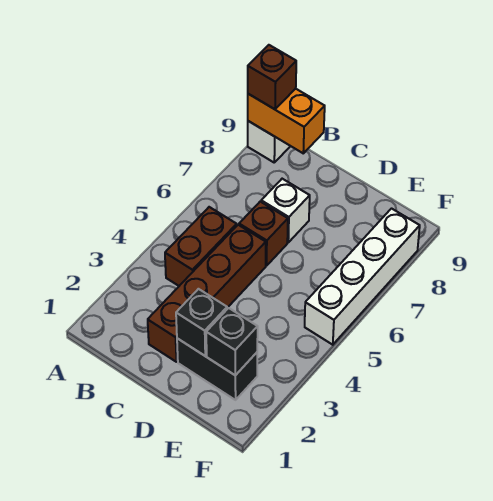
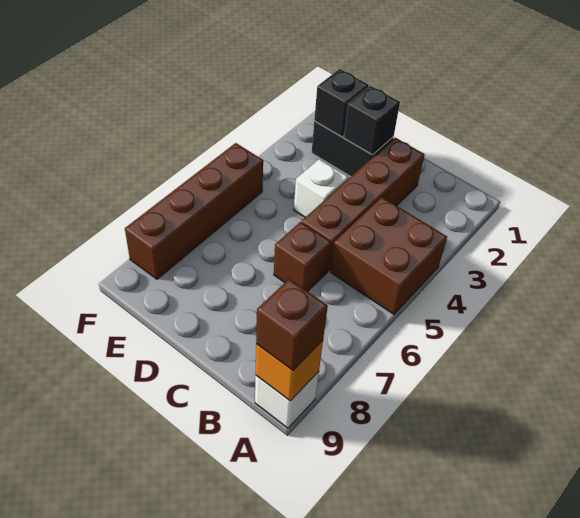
orange brick A9:B9 level 2 -> orange brick A9 level 2
brown brick B4:B5 level 1 -> brown brick A4:B5 level 1
white brick C7 level 1 -> white brick D4 level 1
white brick F5:F8 level 1 -> brown brick F5:F8 level 1

